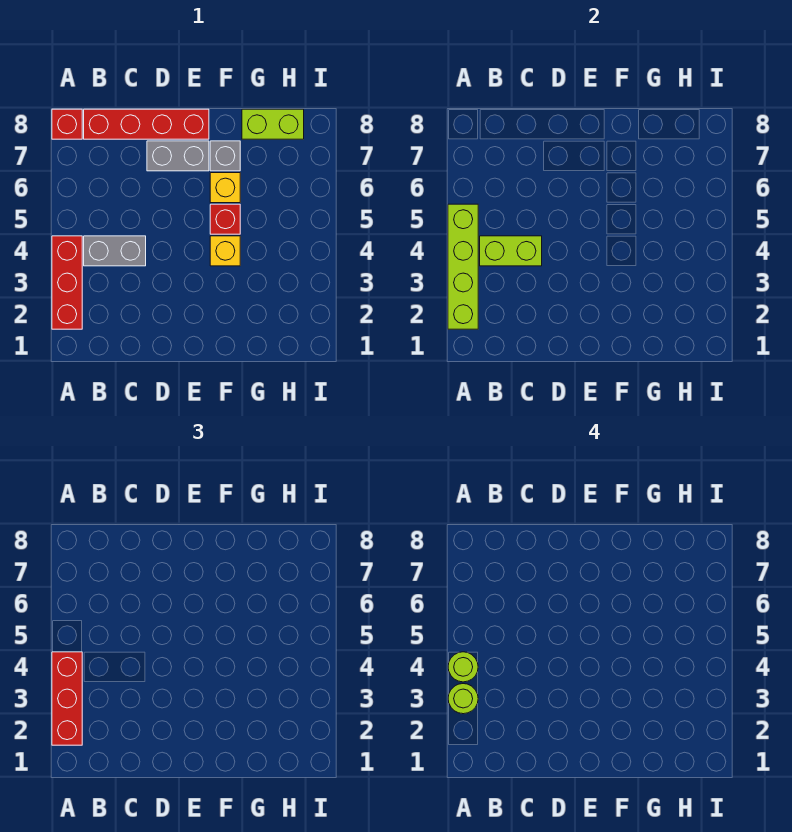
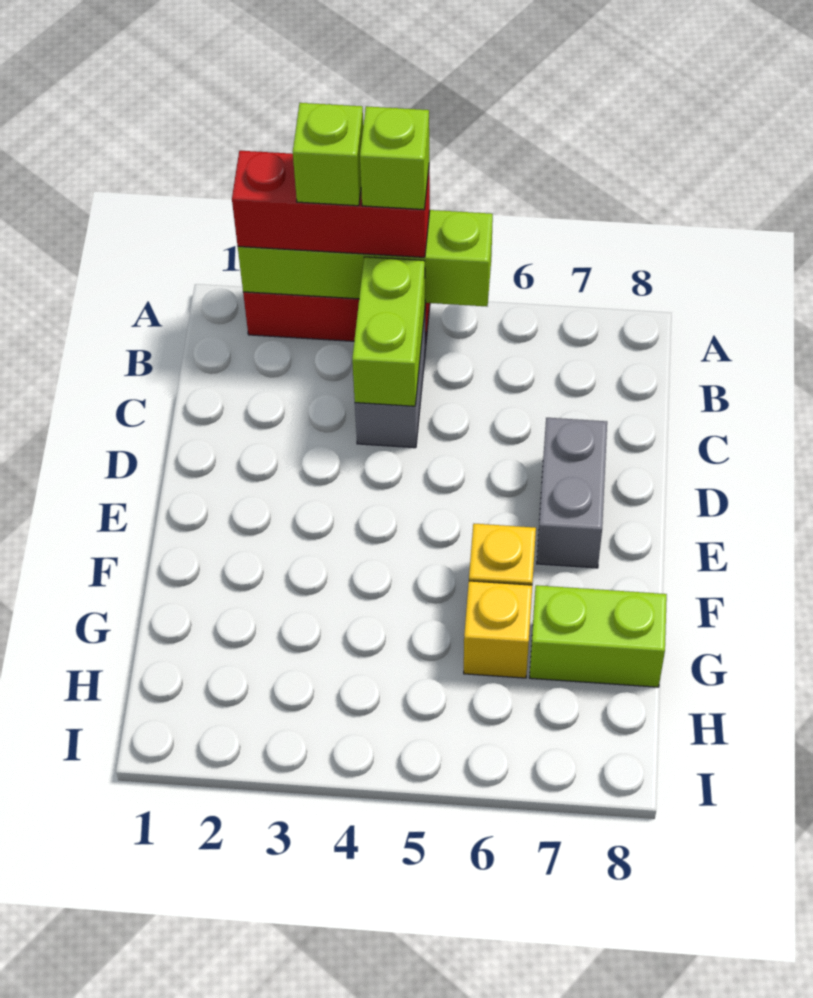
lime round brick A3 level 4 -> lime brick A3 level 4
lime round brick A4 level 4 -> lime brick A4 level 4
red brick A8 level 1 -> none
red brick B8:E8 level 1 -> none
yellow brick F4 level 1 -> yellow brick G6 level 1
red brick F5 level 1 -> none
grey brick F7 level 1 -> none
lime brick G8:H8 level 1 -> lime brick G7:G8 level 1

